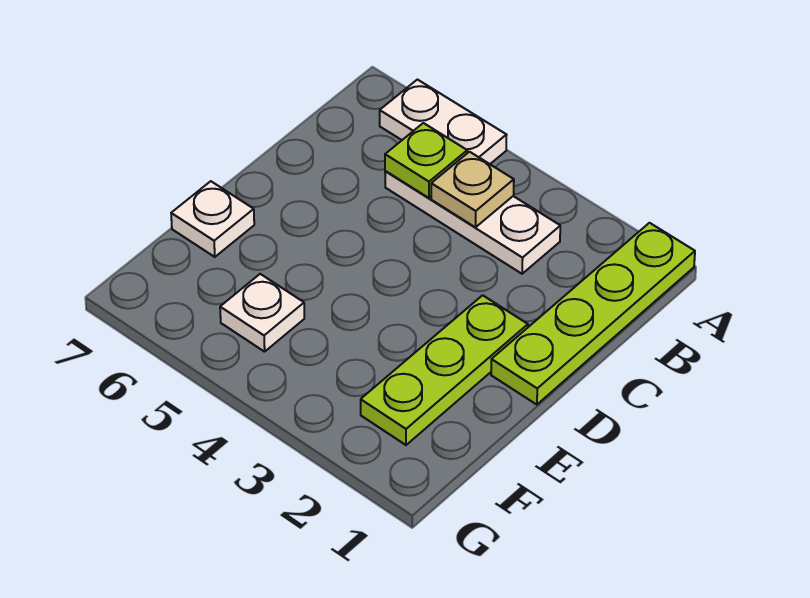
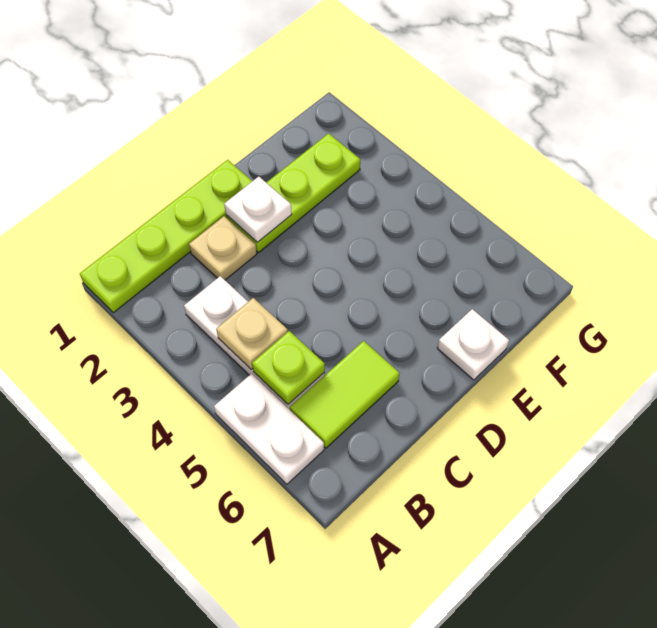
none -> lime tile B6:C6 level 1
none -> tan plate C2 level 1
white plate F5 level 1 -> white plate D2 level 2

